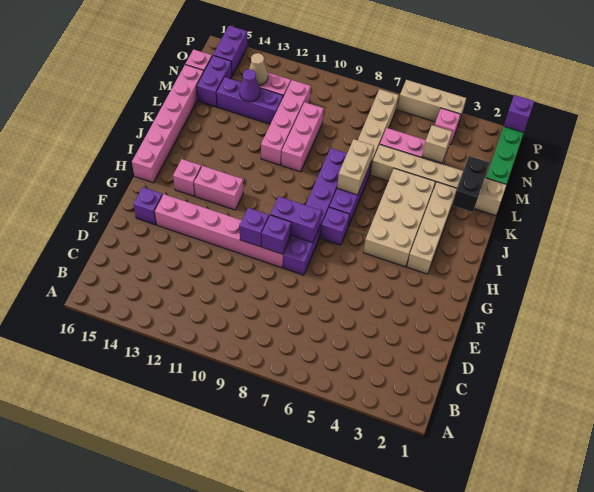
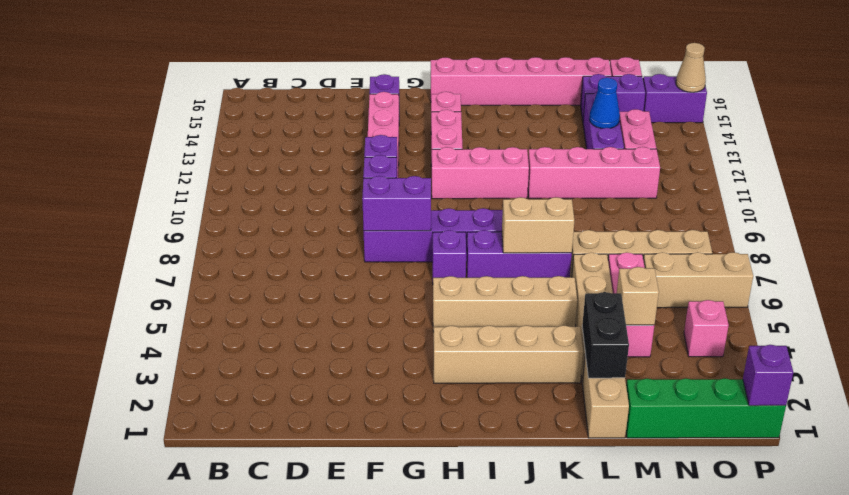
purple brick G8:G9 level 2 -> purple brick F8:G8 level 2
tan brick H4:K5 level 1 -> tan brick H5:K5 level 1
black brick K2:L2 level 2 -> black brick L2:L3 level 2
pink brick K10:M10 level 1 -> pink brick H11:J11 level 1
purple cone M13 level 2 -> blue cone M13 level 2
tan cone N13 level 2 -> tan cone P15 level 2
tan brick P4:P6 level 1 -> tan brick N6:P6 level 1

